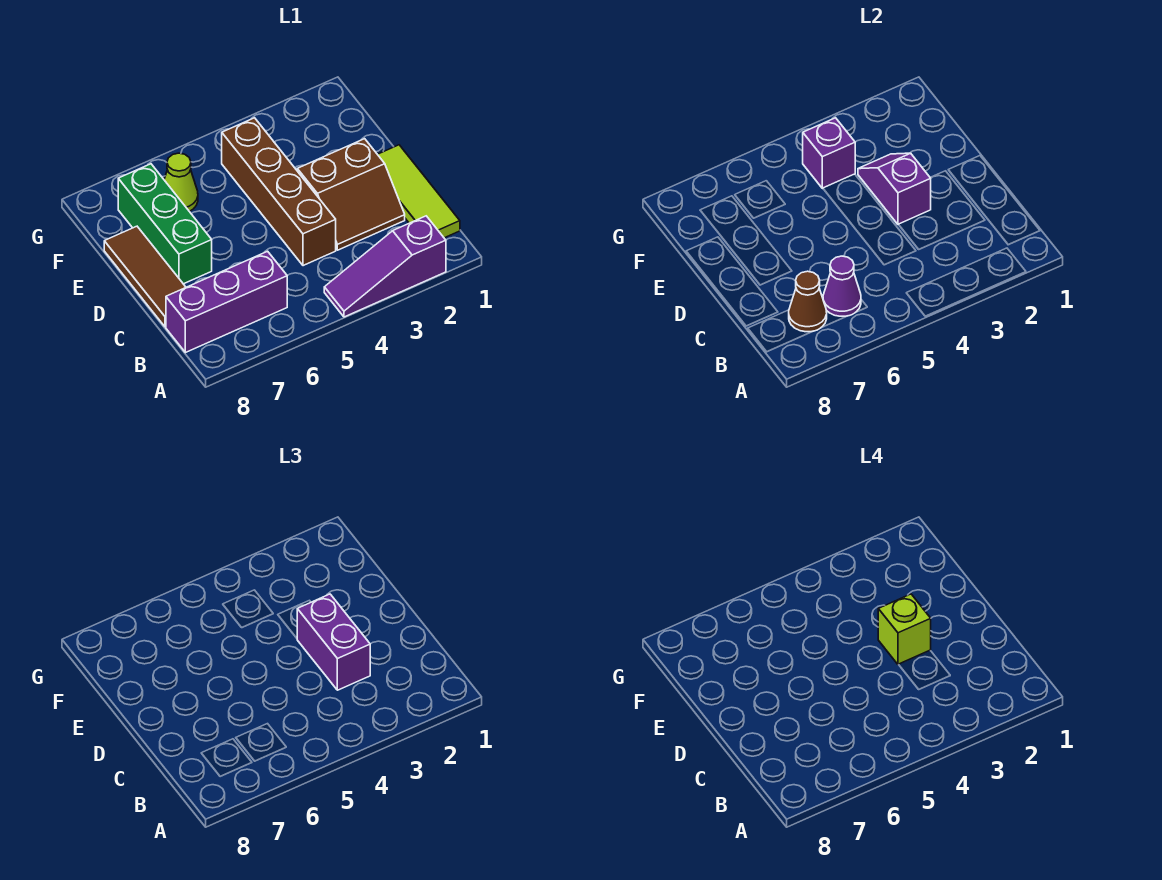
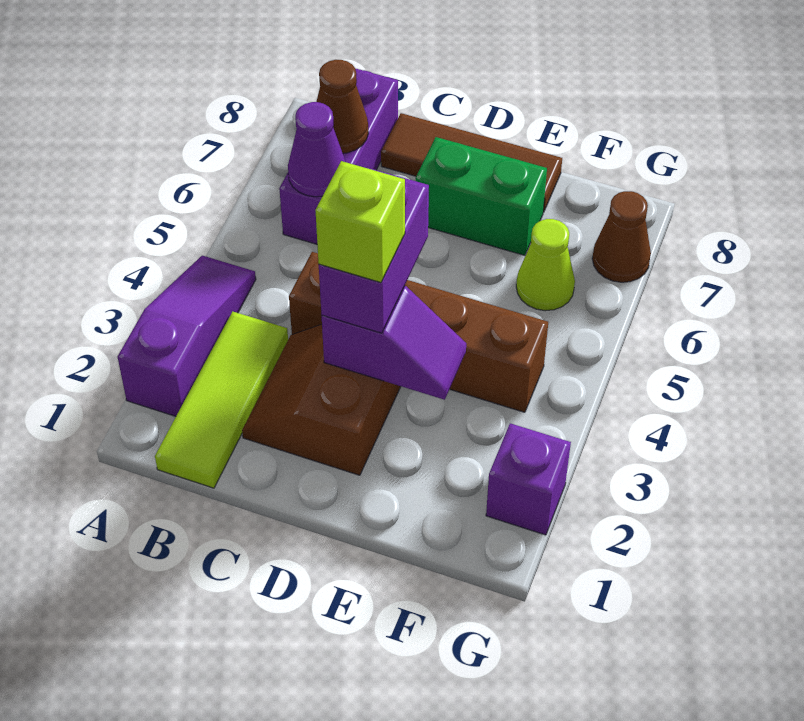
lime tile B1:D1 level 1 -> lime tile B1:B3 level 1
purple brick C3:D3 level 3 -> purple brick D3:D4 level 3
green brick D7:F7 level 1 -> green brick D7:E7 level 1
purple brick F4 level 2 -> purple brick G2 level 1
none -> brown cone G7 level 1

